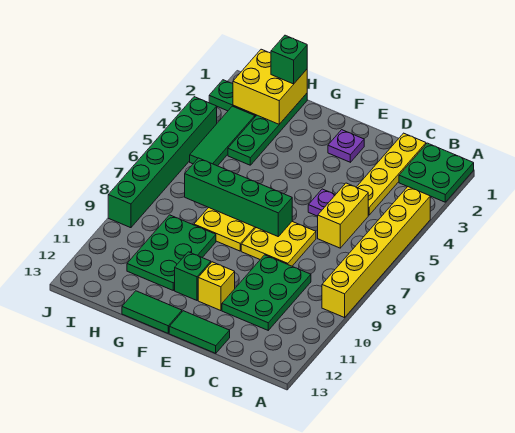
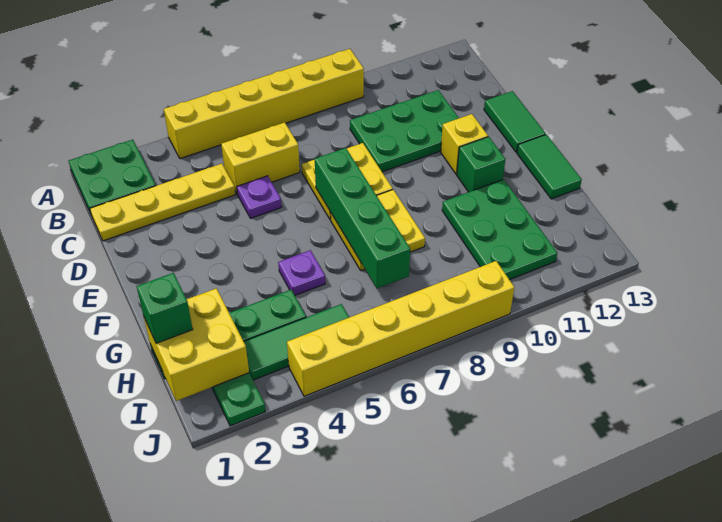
purple plate E2 level 1 -> purple plate G5 level 1
green plate G9:H11 level 1 -> green plate G10:I11 level 1
green brick J4:J9 level 1 -> yellow brick J4:J9 level 1

